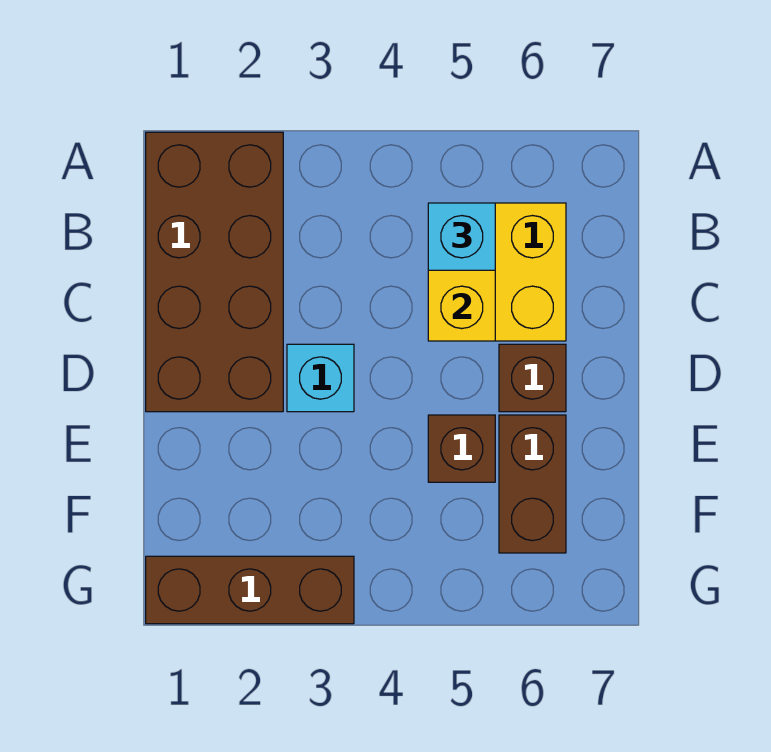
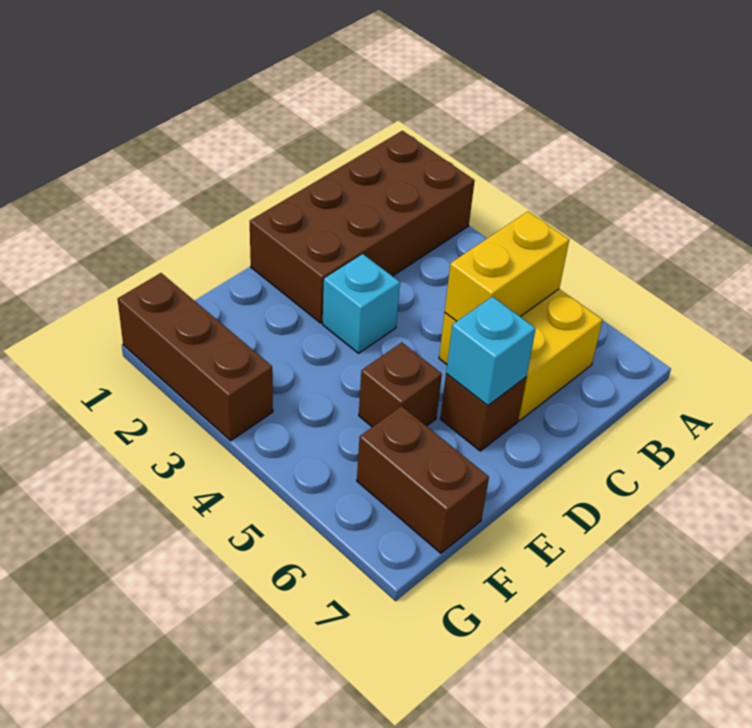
cyan brick B5 level 3 -> cyan brick D6 level 2
brown brick E6:F6 level 1 -> brown brick F6:F7 level 1

